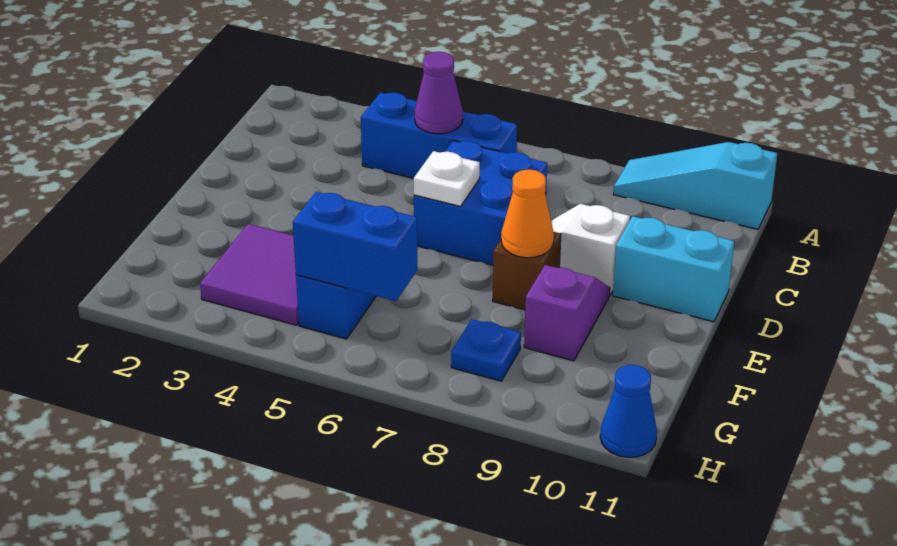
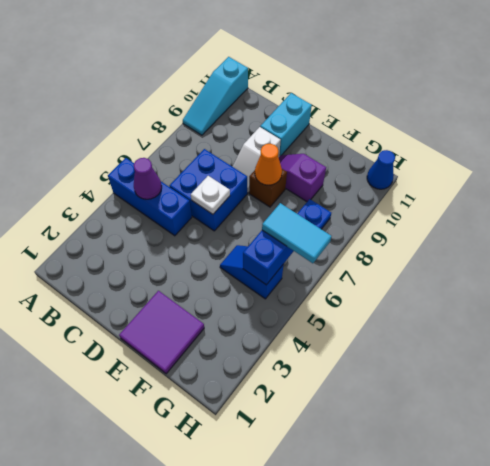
blue brick B4:B6 level 1 -> blue brick A5:C5 level 1
purple tile F3:G4 level 1 -> purple tile E1:F2 level 1
none -> cyan tile G6:H6 level 3

